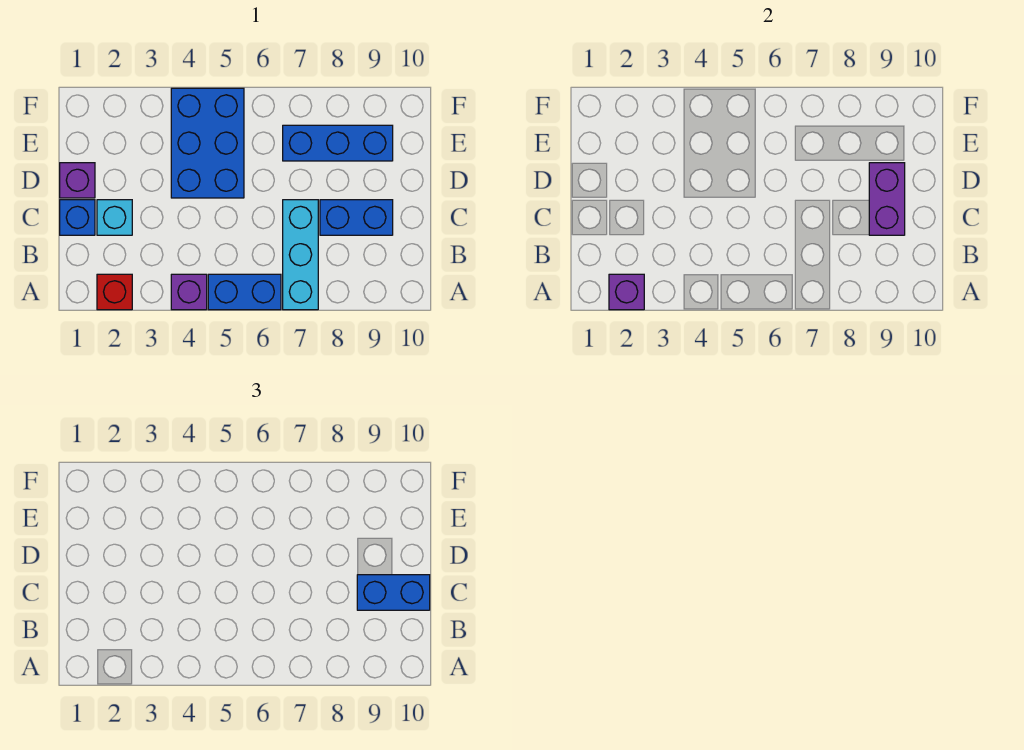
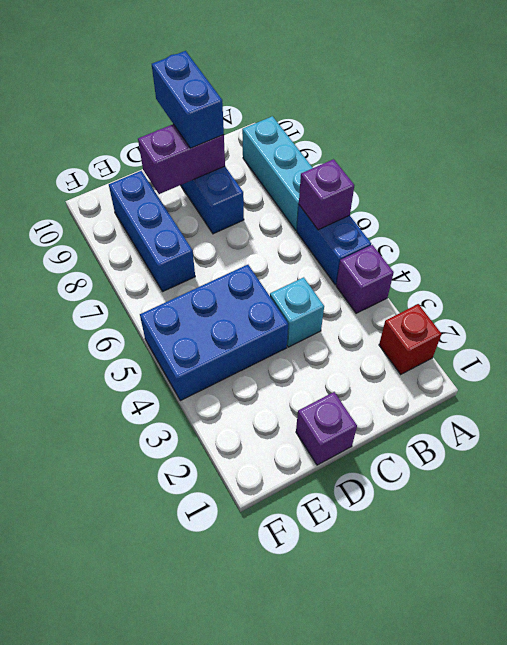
purple brick A2 level 2 -> purple brick A6 level 2
cyan brick A7:C7 level 1 -> cyan brick A7:A9 level 1
blue brick C1 level 1 -> none
cyan brick C2 level 1 -> cyan brick C4 level 1

